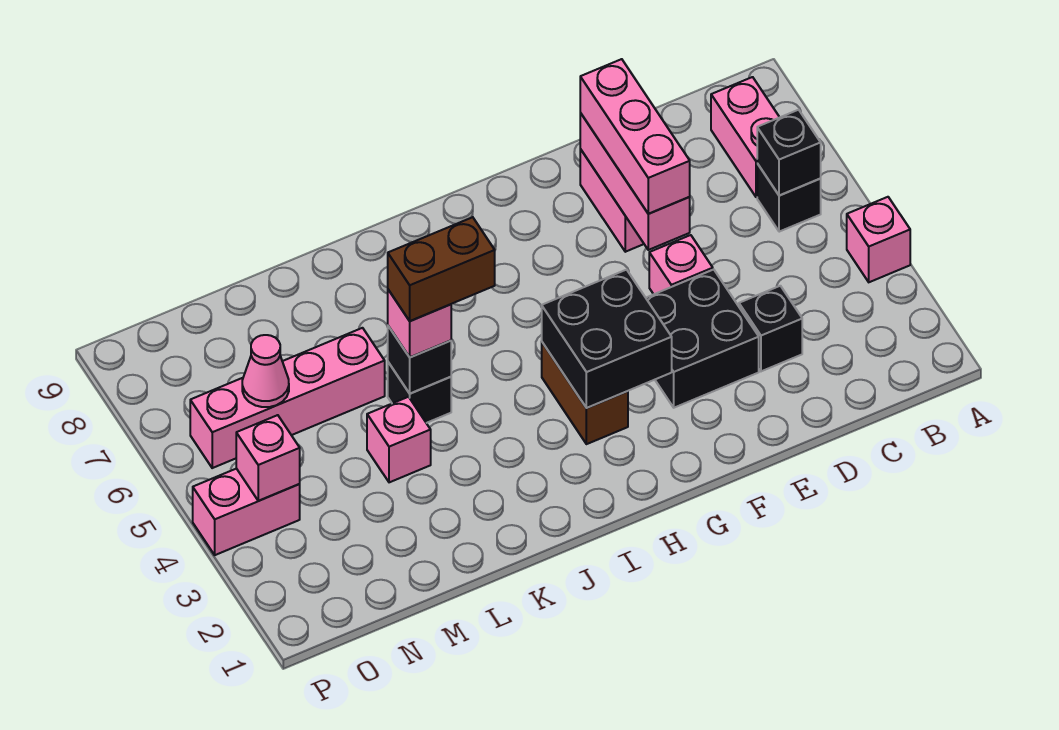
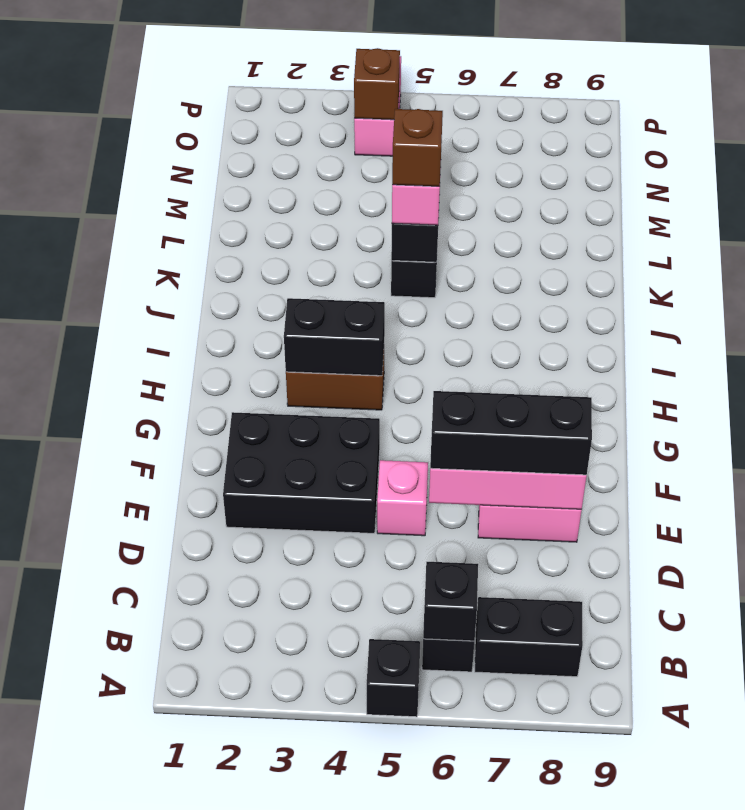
pink brick A4 level 1 -> none
pink brick B7:B8 level 1 -> black brick B7:B8 level 1
black brick D3 level 1 -> black brick A5 level 1
black brick E3:F4 level 1 -> black brick E2:F4 level 1
pink brick E6:E8 level 3 -> black brick E6:E8 level 3
black brick G3:H4 level 2 -> black brick H3:H4 level 2
brown brick J5:K5 level 4 -> brown brick K5 level 4
pink brick L4 level 1 -> none
pink brick L6:O6 level 1 -> none
pink cone N6 level 2 -> none
pink brick O4 level 2 -> brown brick O4 level 2

